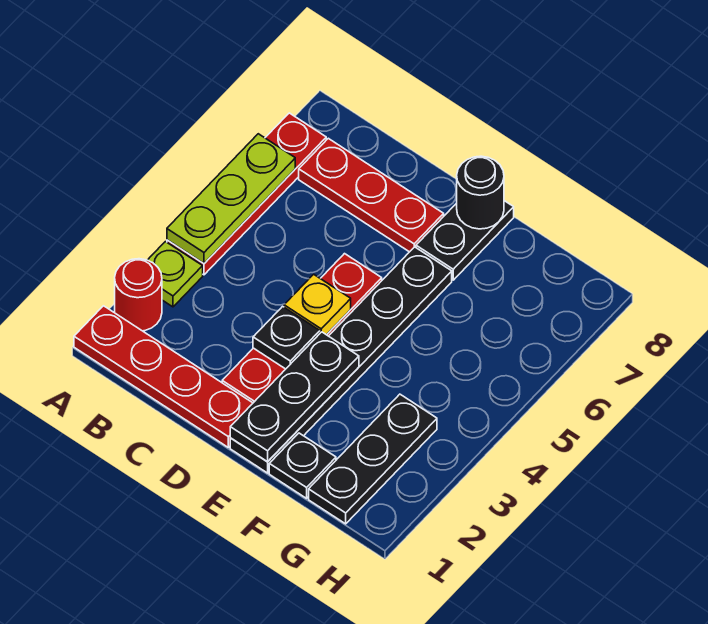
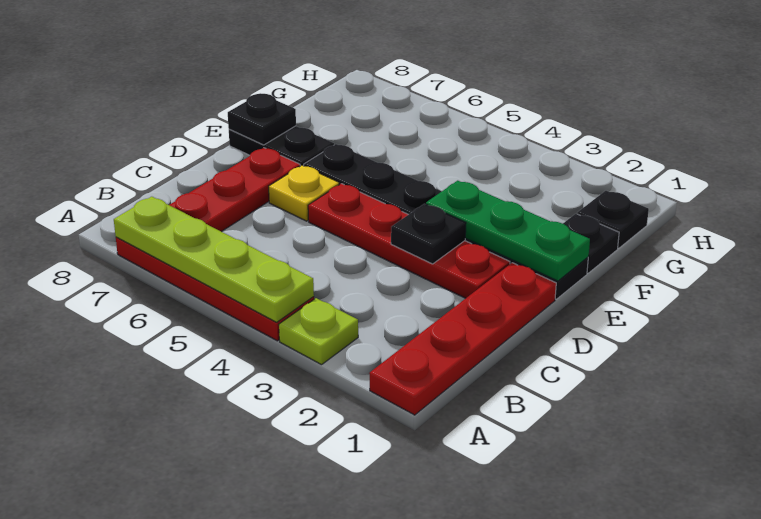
red round brick A2 level 1 -> none
lime plate A4:A6 level 2 -> lime plate A4:A7 level 2
yellow plate D4 level 2 -> yellow plate D6 level 1
black plate E1:E3 level 2 -> green plate E1:E3 level 2
black round brick E8 level 2 -> black plate E8 level 2
black plate G1:G3 level 1 -> black plate G1 level 1

